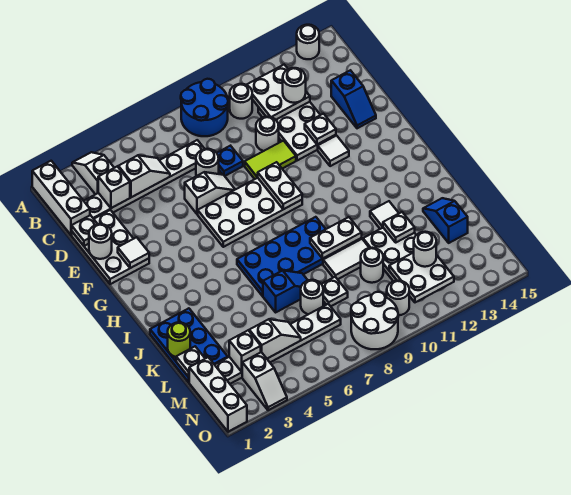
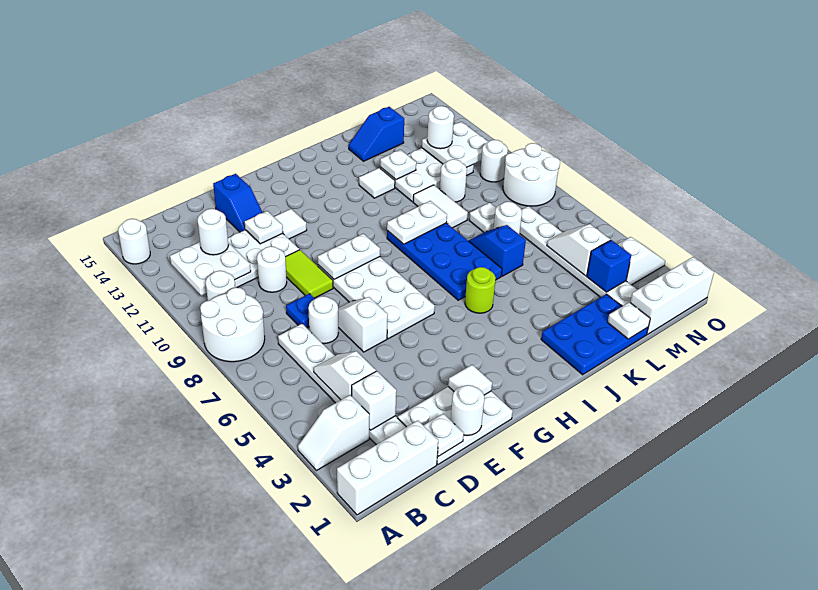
blue round brick A8:B9 level 1 -> white round brick A8:B9 level 1
blue slope D14:E14 level 1 top D -> blue slope E13:E14 level 1 top 14
white plate J9:J10 level 2 -> white plate I9:J9 level 2
lime round brick K1 level 2 -> lime round brick I5 level 1
white brick M3 level 2 -> blue brick M3 level 2

